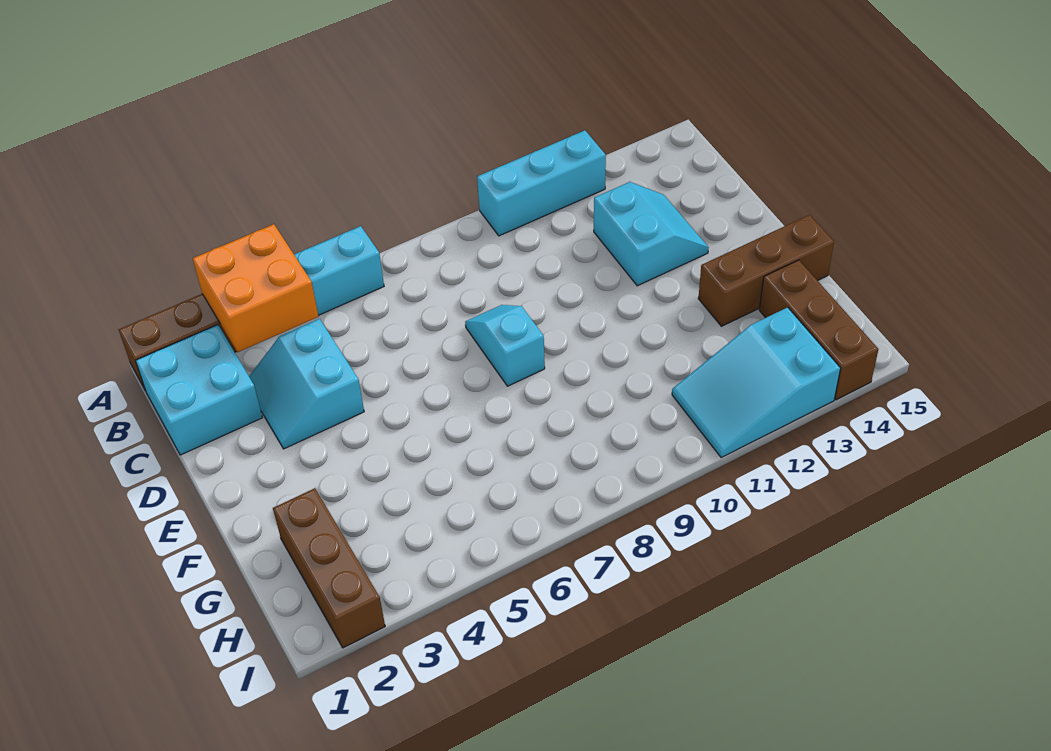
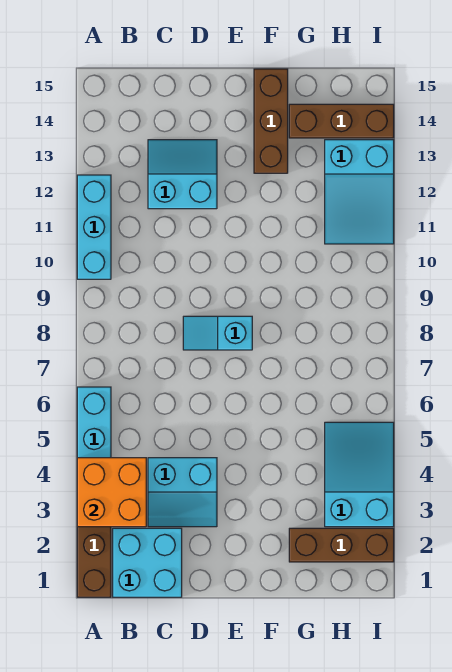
none -> cyan slope H3:I5 level 1 top 3

